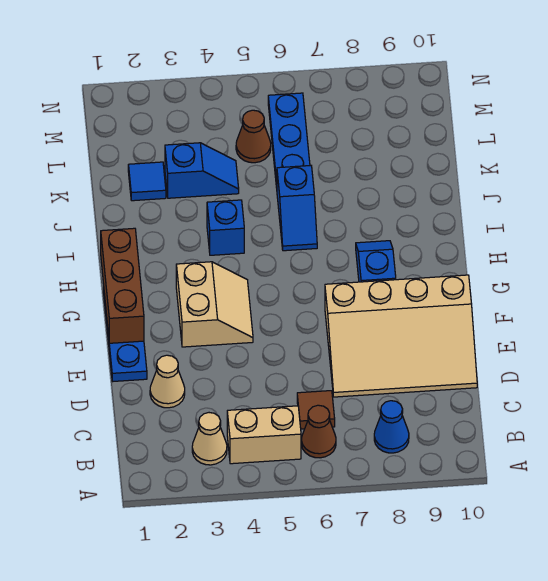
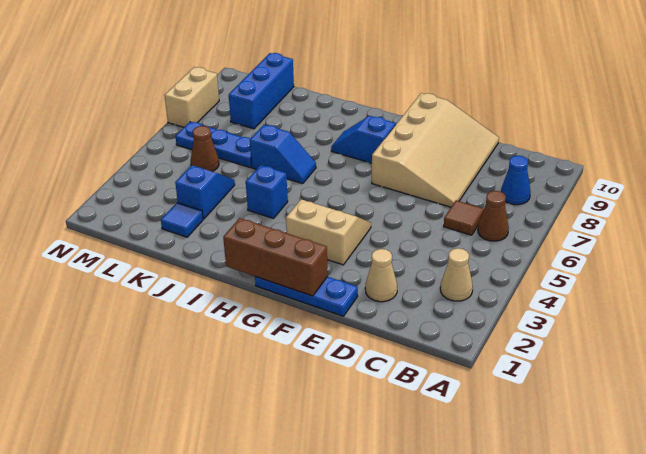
tan brick B4:B5 level 1 -> tan brick N7:N8 level 1
none -> blue brick L8:L10 level 1

